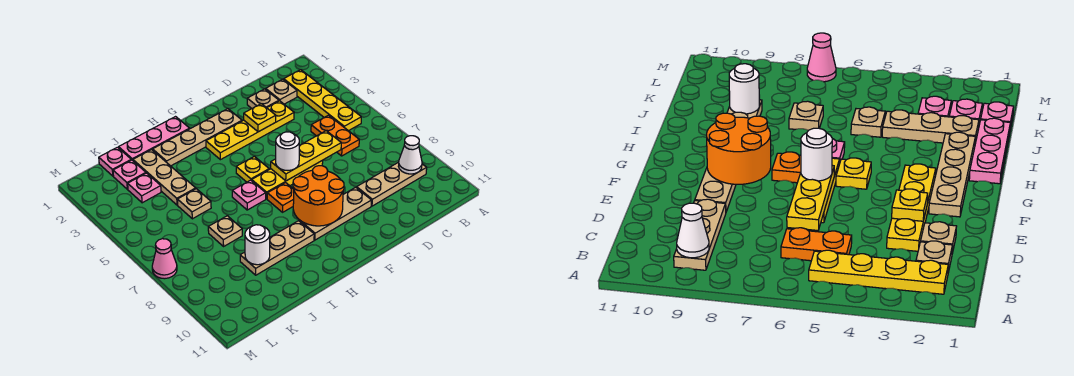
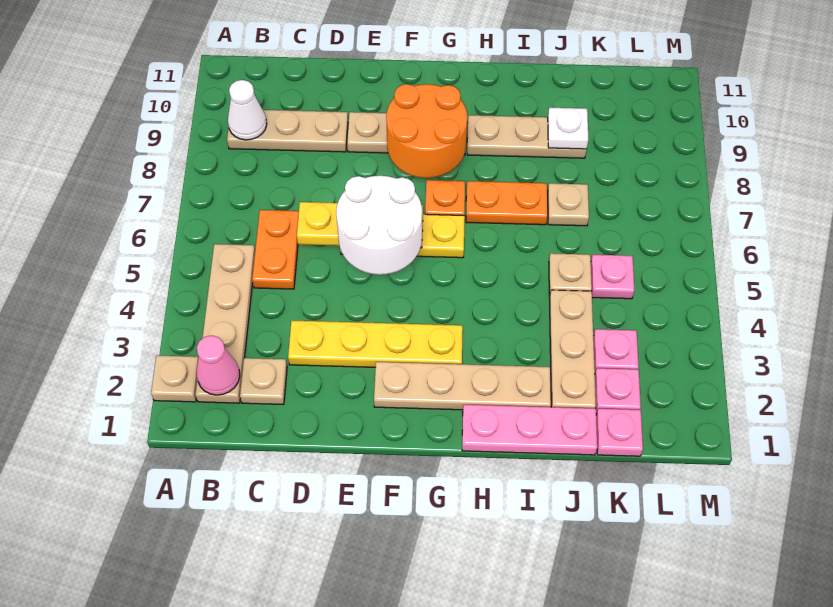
yellow plate B2:B5 level 1 -> tan plate B2:B5 level 1
tan plate D2 level 1 -> tan plate A2 level 1
yellow plate E3 level 2 -> none
white round brick F6 level 3 -> white round brick E5:F6 level 3
yellow plate G5 level 1 -> none
pink plate H6 level 1 -> pink plate K5 level 1
none -> orange plate H7:I7 level 1
white round brick J9 level 2 -> white plate J9 level 2
pink cone M7 level 1 -> pink cone B2 level 2

